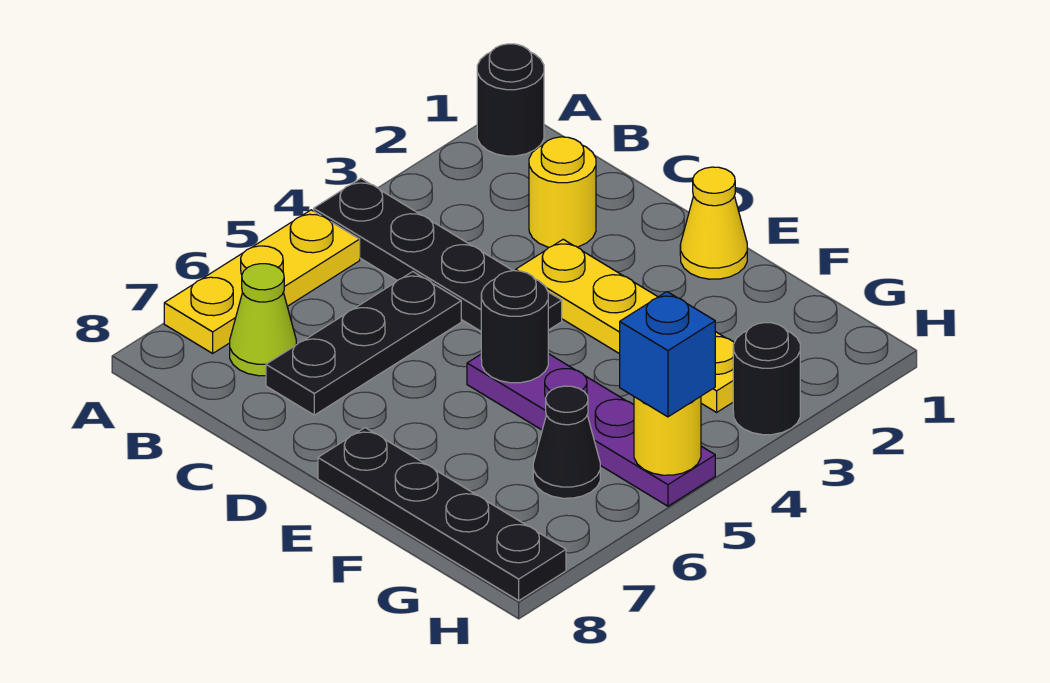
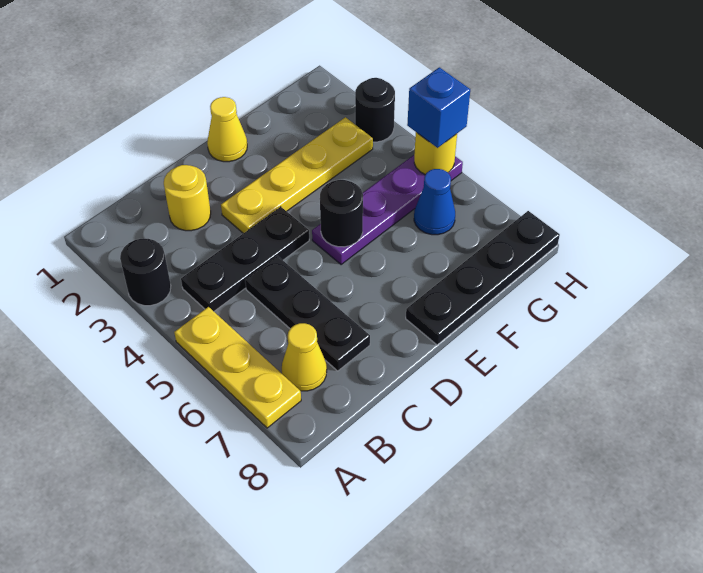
black round brick A1 level 1 -> black round brick A3 level 1
black plate A4:D4 level 1 -> black plate B4:D4 level 1
lime cone B7 level 1 -> yellow cone B7 level 1
black cone G6 level 1 -> blue cone G6 level 1

